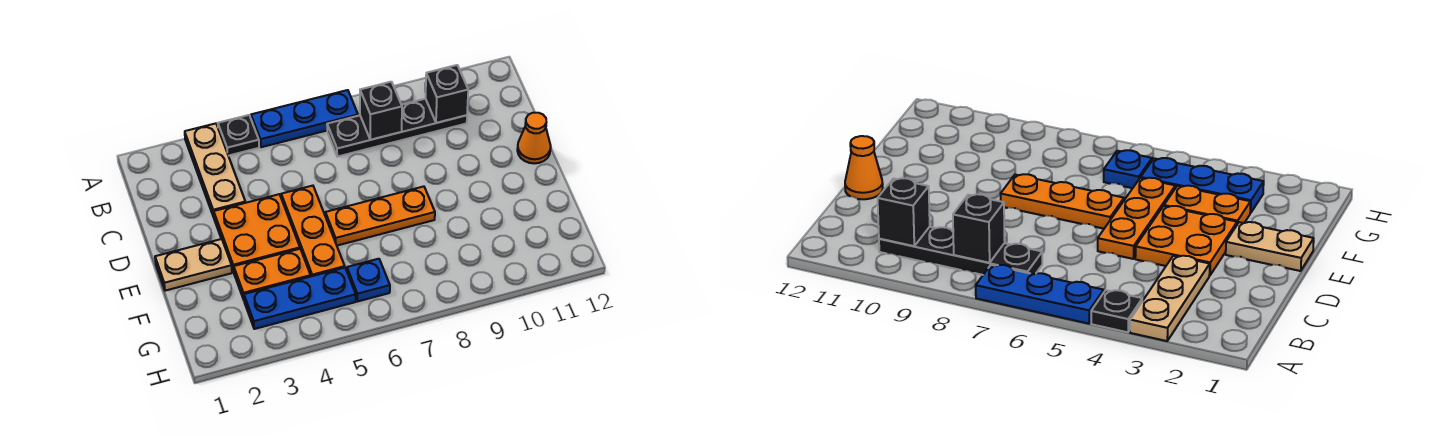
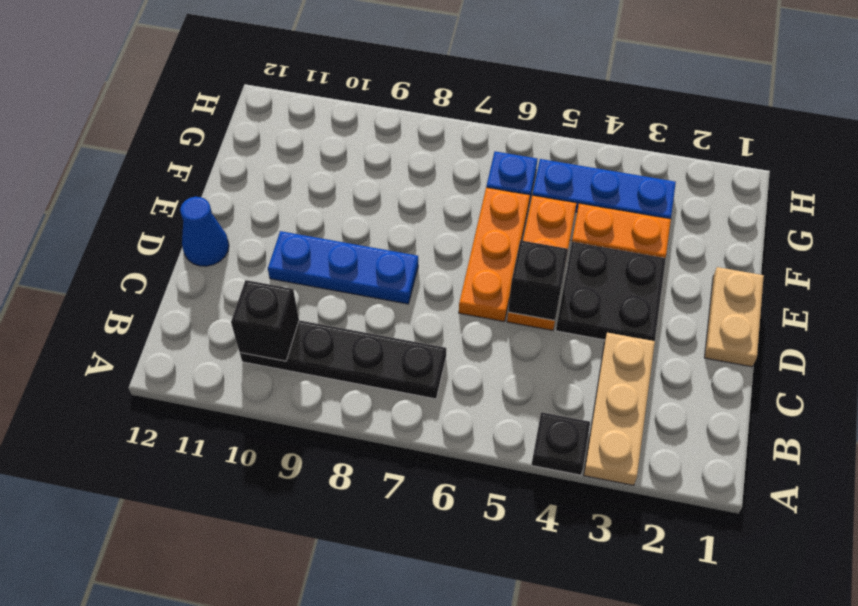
blue plate A5:A7 level 1 -> blue plate D8:D10 level 1
black brick B8 level 2 -> black brick D5 level 2
orange plate D3:E4 level 1 -> black plate D3:E4 level 1
orange cone D12 level 1 -> blue cone D12 level 1
tan plate E1:E2 level 1 -> tan plate D1:E1 level 1
orange plate E6:E8 level 1 -> orange plate D6:F6 level 1

